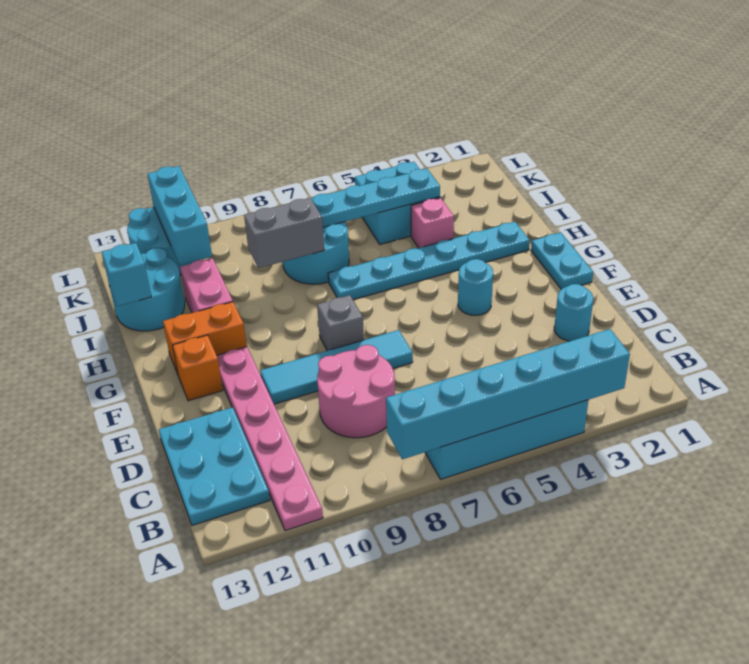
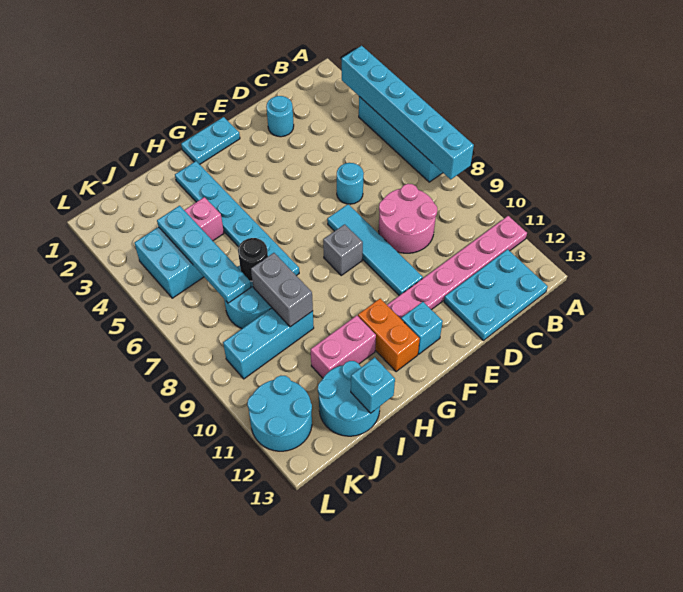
cyan round brick F4 level 1 -> cyan round brick D6 level 1
orange brick F12 level 1 -> cyan brick F12 level 1
none -> black round brick I7 level 2
cyan brick J11:L11 level 2 -> cyan brick I9:K9 level 1

